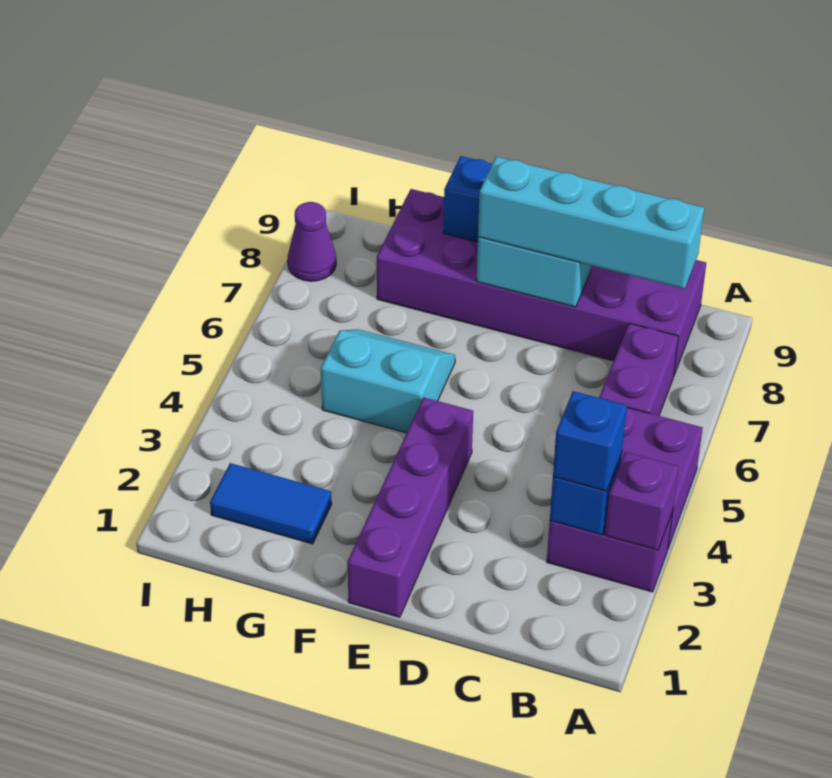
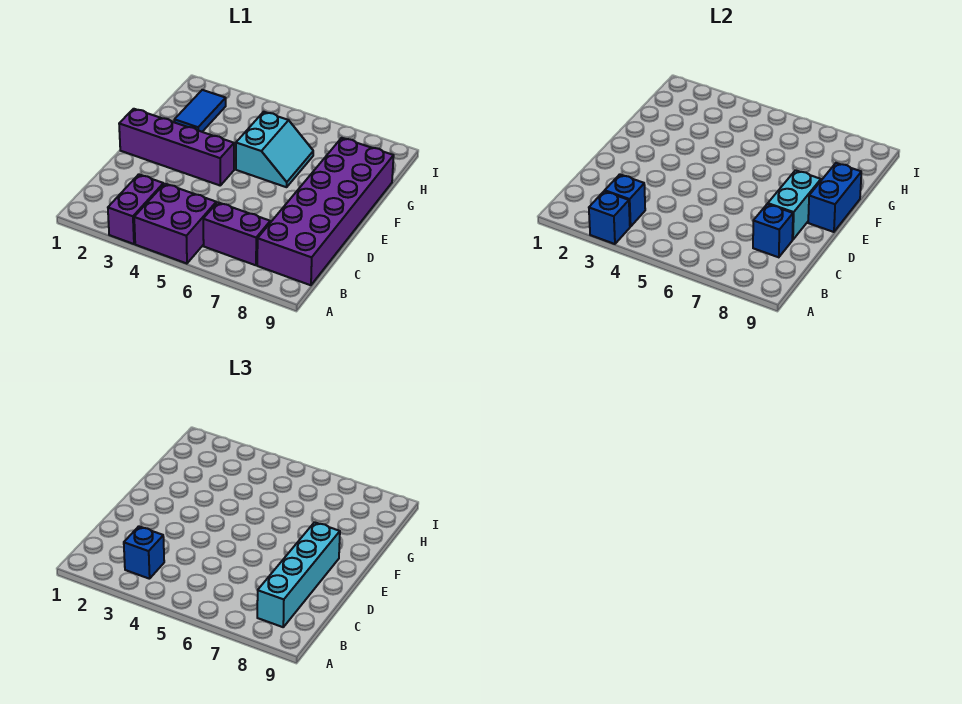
purple brick A3 level 2 -> blue brick A3 level 2
none -> blue brick C8 level 2
purple cone I8 level 1 -> none

